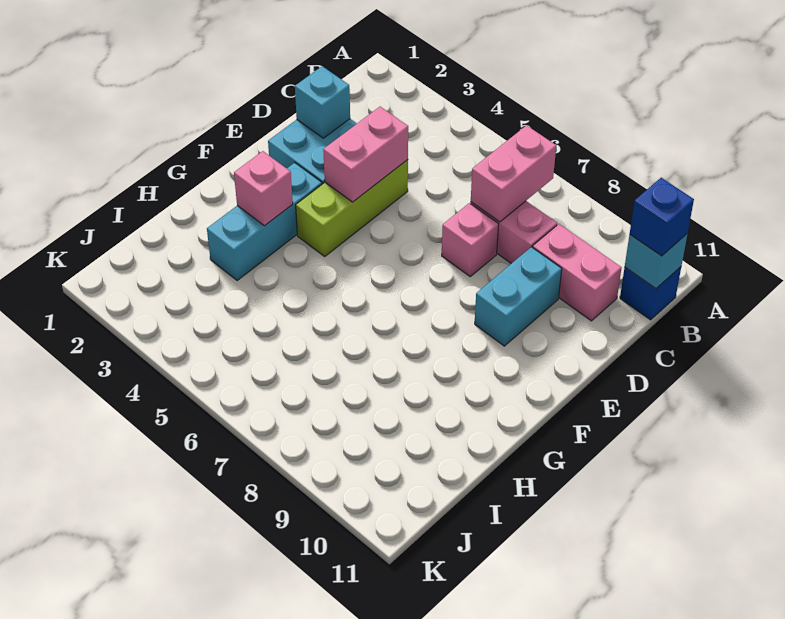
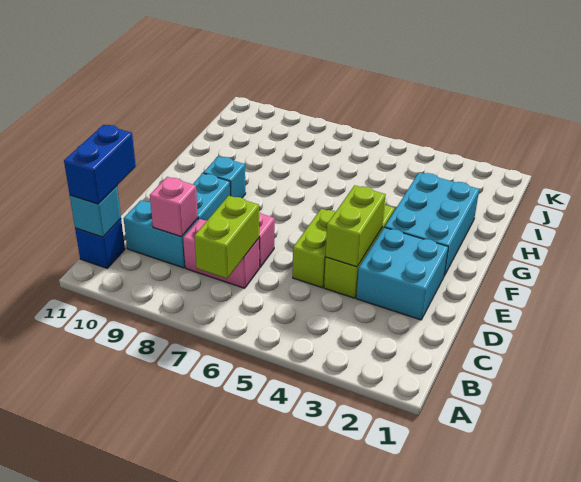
pink brick B7:C7 level 2 -> lime brick B7:C7 level 2
blue brick B11 level 3 -> blue brick B11:C11 level 3
pink brick C9:C10 level 1 -> cyan brick C9:C10 level 1
cyan brick D2 level 2 -> cyan brick F9 level 1
pink brick D4:E4 level 2 -> lime brick D4:E4 level 2
none -> lime brick D5:E5 level 1
cyan brick F3:H3 level 1 -> cyan brick F2:H3 level 1
pink brick G3 level 2 -> pink brick C9 level 2

